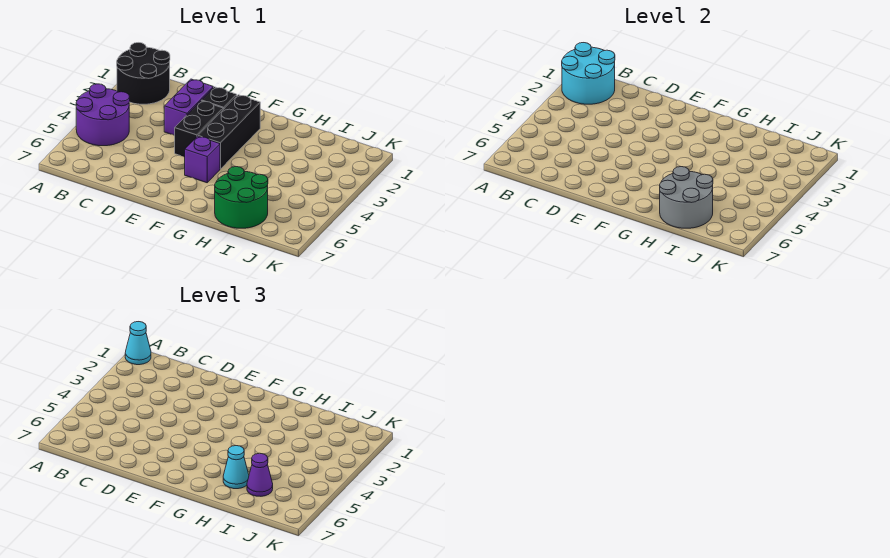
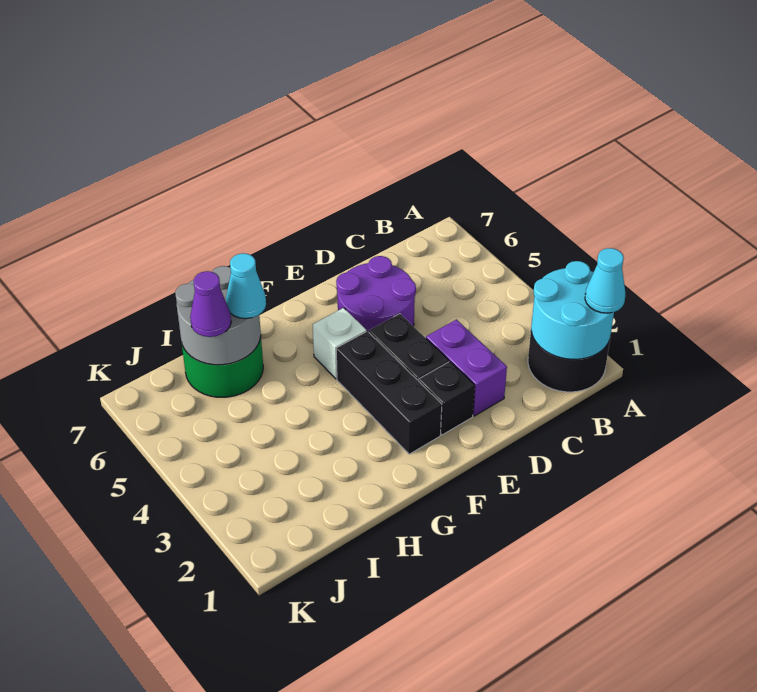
purple round brick A4:B5 level 1 -> purple round brick D5:E6 level 1
purple brick F5 level 1 -> white brick F5 level 1

